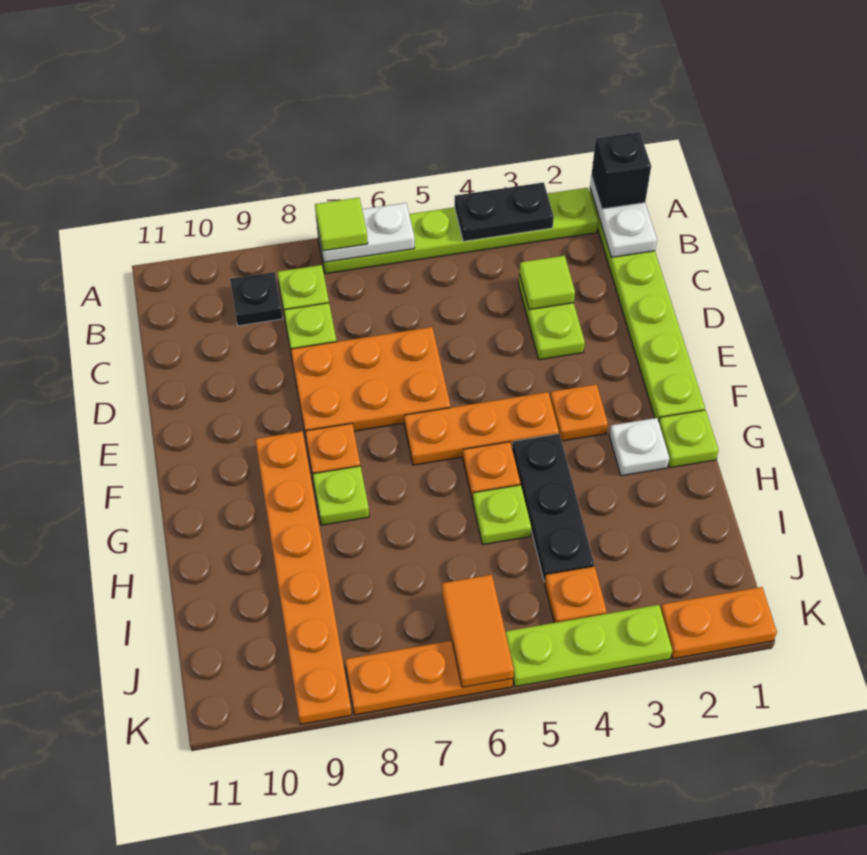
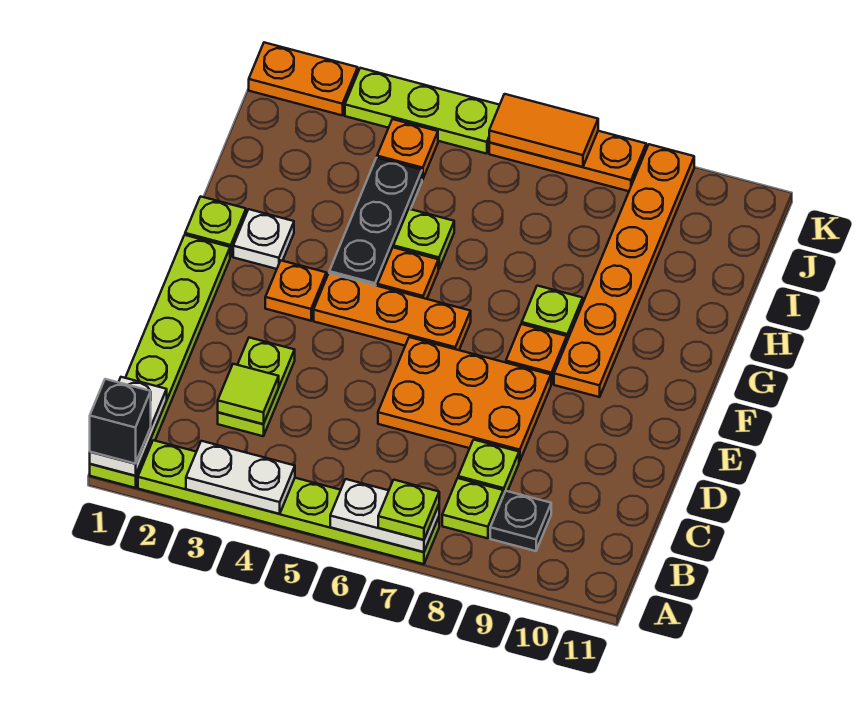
black plate A3:A4 level 2 -> white plate A3:A4 level 2
lime tile A7 level 3 -> lime plate A7 level 3
orange tile J6:K6 level 2 -> orange tile K6:K7 level 2

